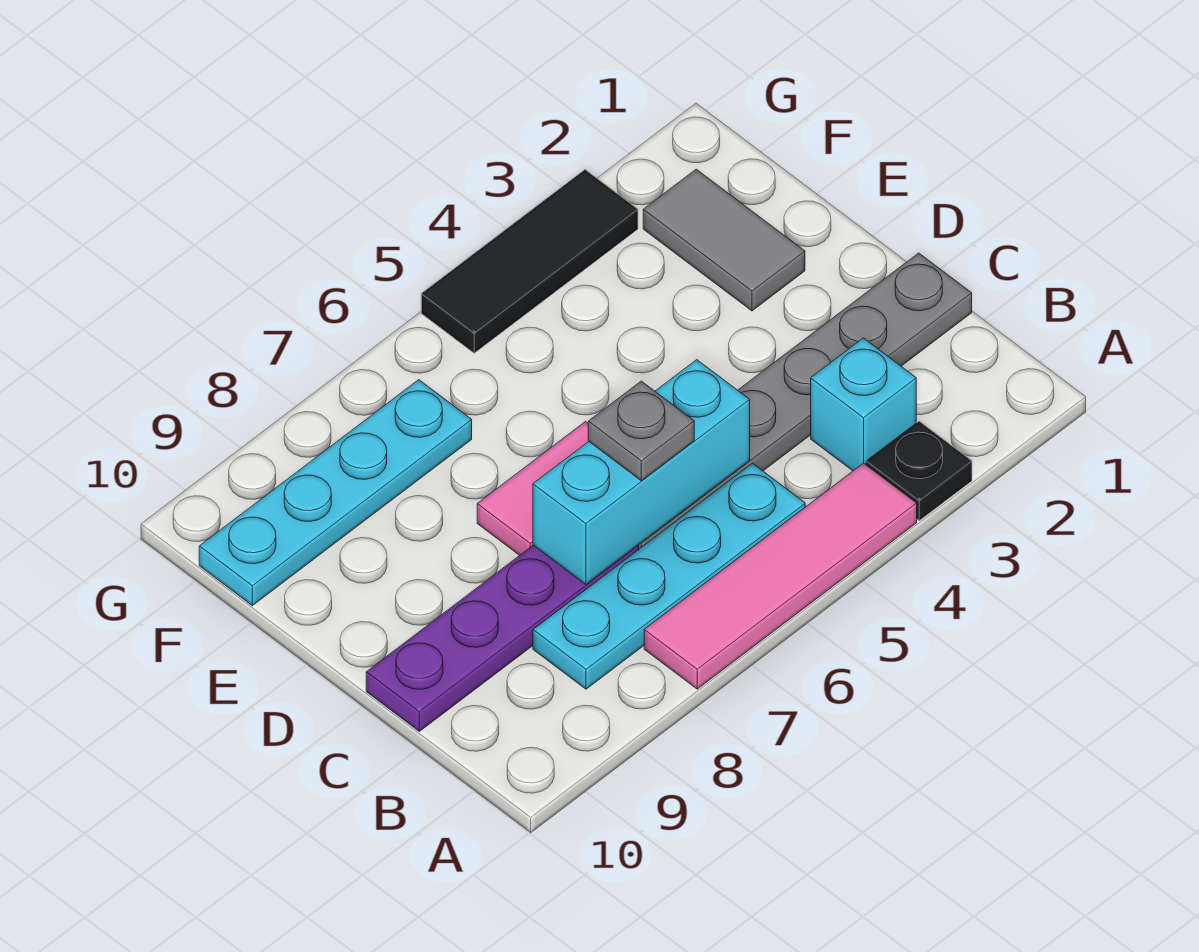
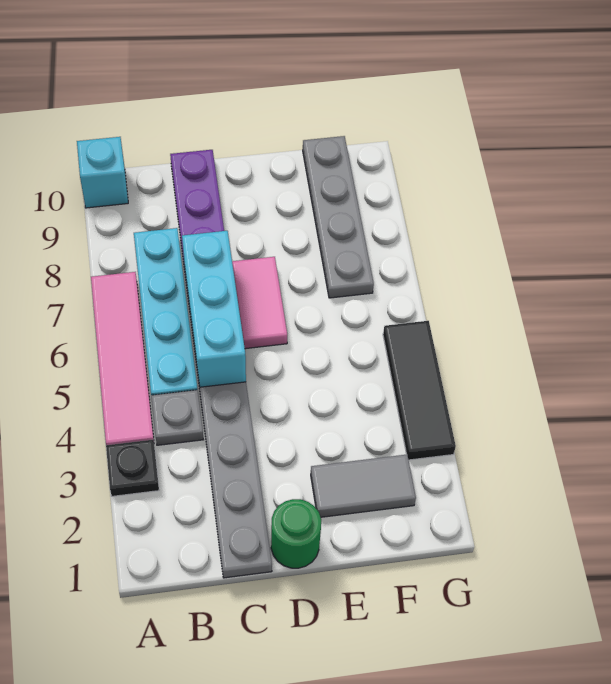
cyan brick B3 level 1 -> cyan brick A10 level 1
grey plate C6 level 3 -> grey plate B4 level 1
none -> green round brick D1 level 1
cyan plate F7:F10 level 1 -> grey plate F7:F10 level 1

